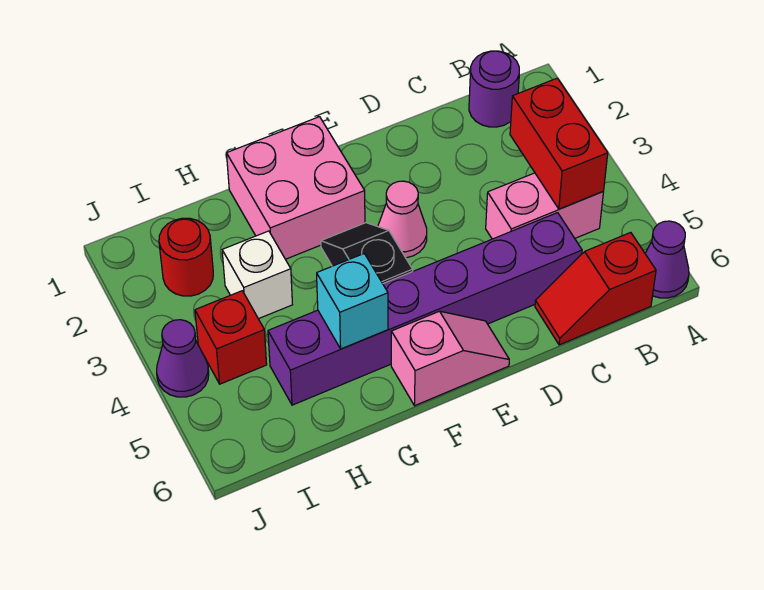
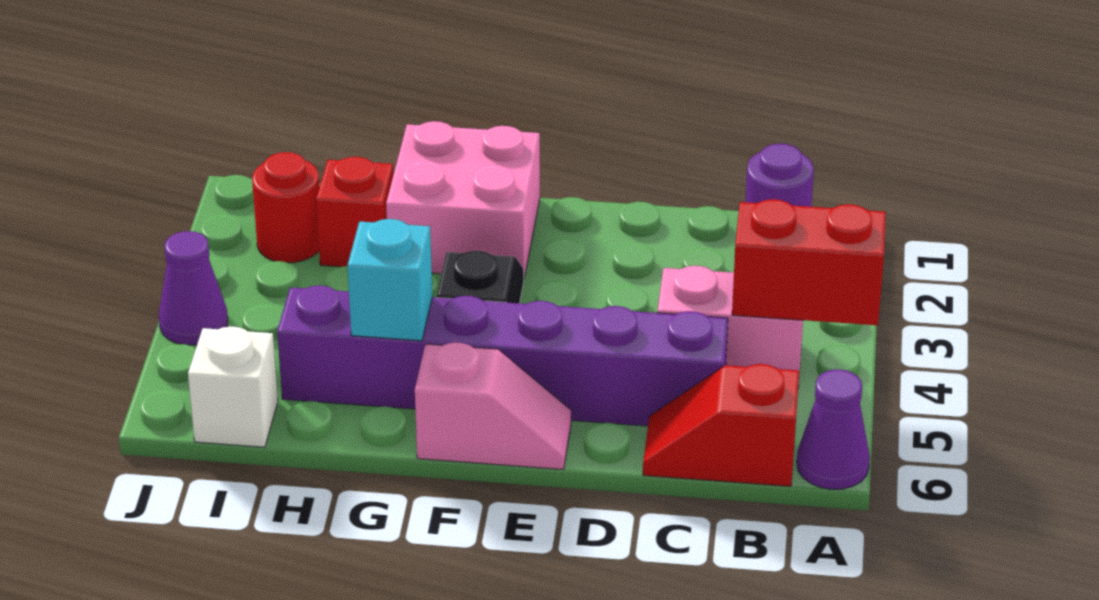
red brick B3:B4 level 2 -> red brick A4:B4 level 2
pink cone E3 level 1 -> none
white brick H3 level 1 -> white brick I6 level 1
red brick I4 level 1 -> red brick H2 level 1

